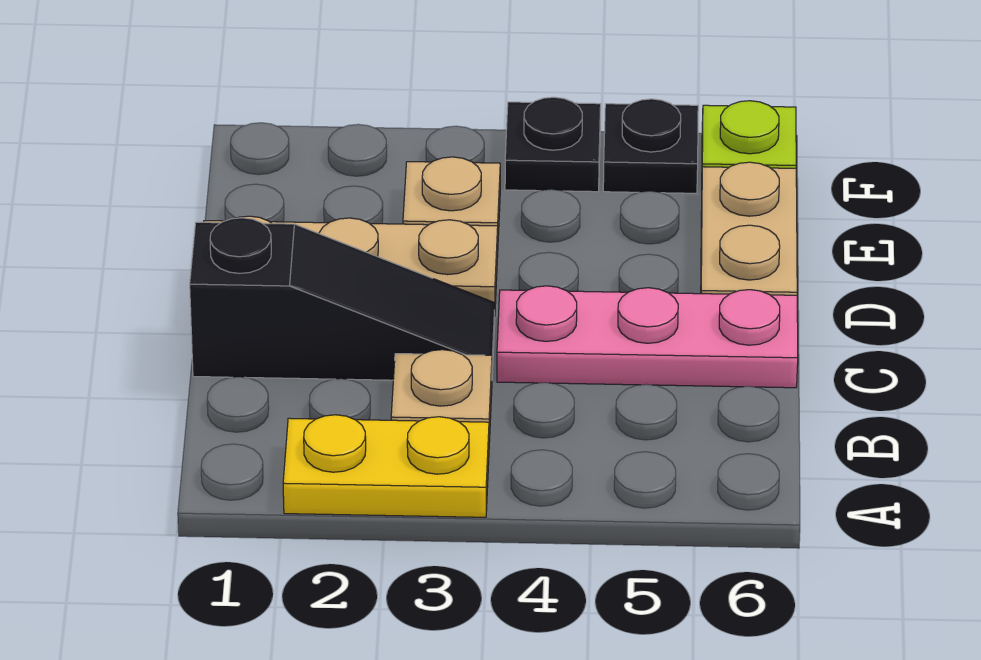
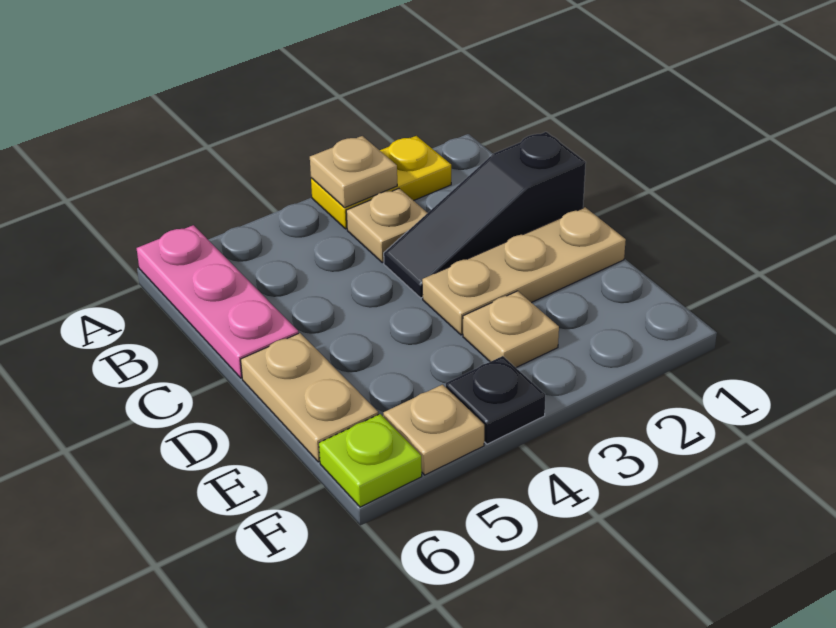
none -> tan plate A3 level 2
pink plate C4:C6 level 1 -> pink plate A6:C6 level 1
black plate F5 level 1 -> tan plate F5 level 1

